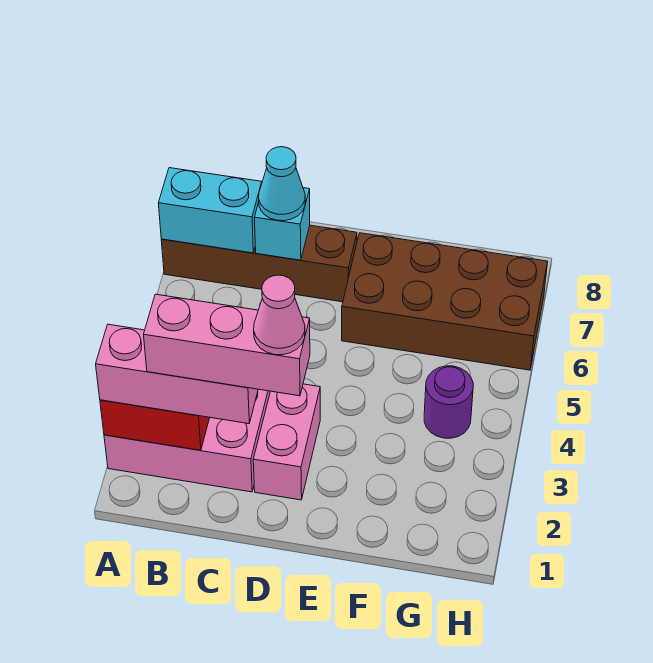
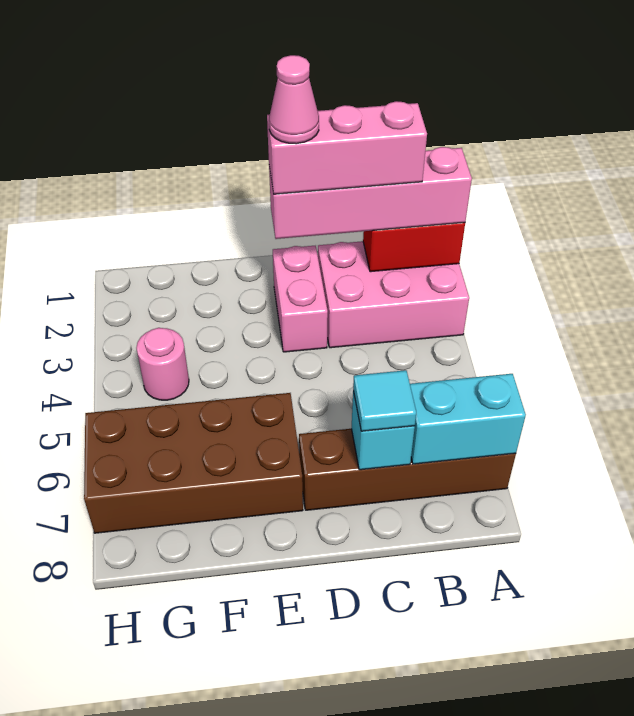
pink brick A2:C2 level 3 -> pink brick A2:D2 level 3
cyan cone C7 level 3 -> cyan tile C7 level 3
purple round brick G4 level 1 -> pink round brick G4 level 1

